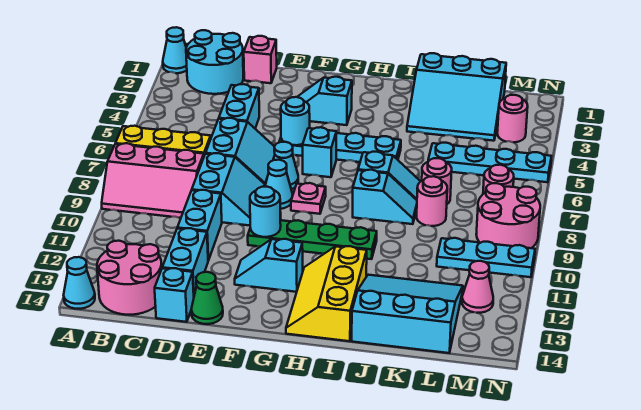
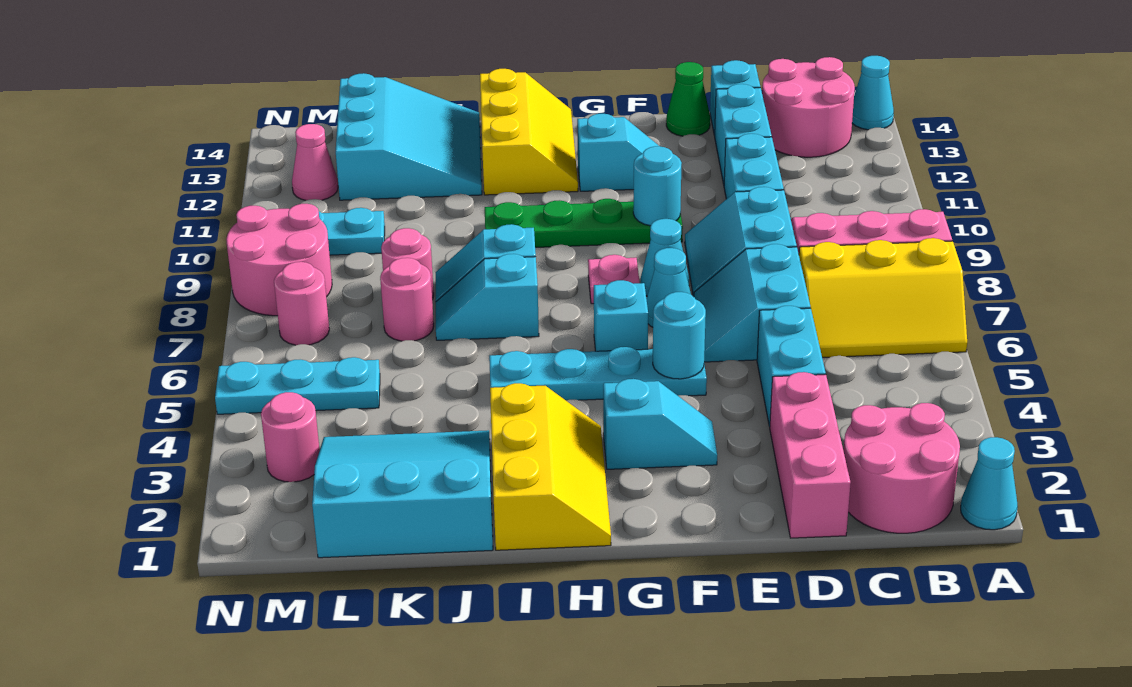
cyan round brick B1:C2 level 1 -> pink round brick B1:C2 level 1
pink brick D1 level 1 -> pink brick D1:D3 level 1
none -> yellow slope H1:I3 level 1 top I
cyan slope J12:L14 level 1 top 14 -> cyan slope J12:L14 level 1 top L
cyan plate K5:N5 level 1 -> cyan plate L5:N5 level 1

